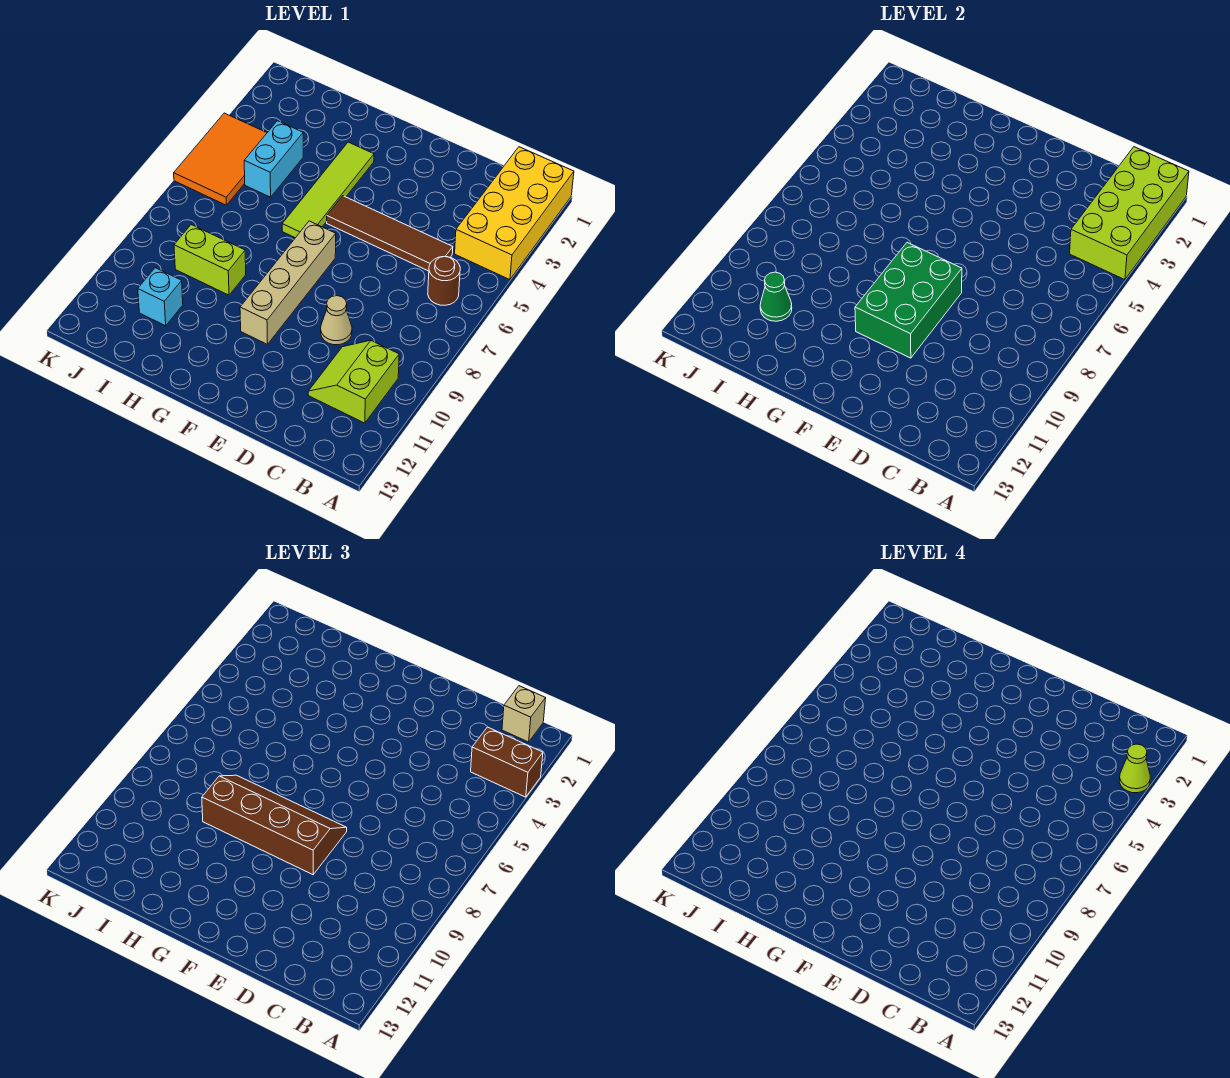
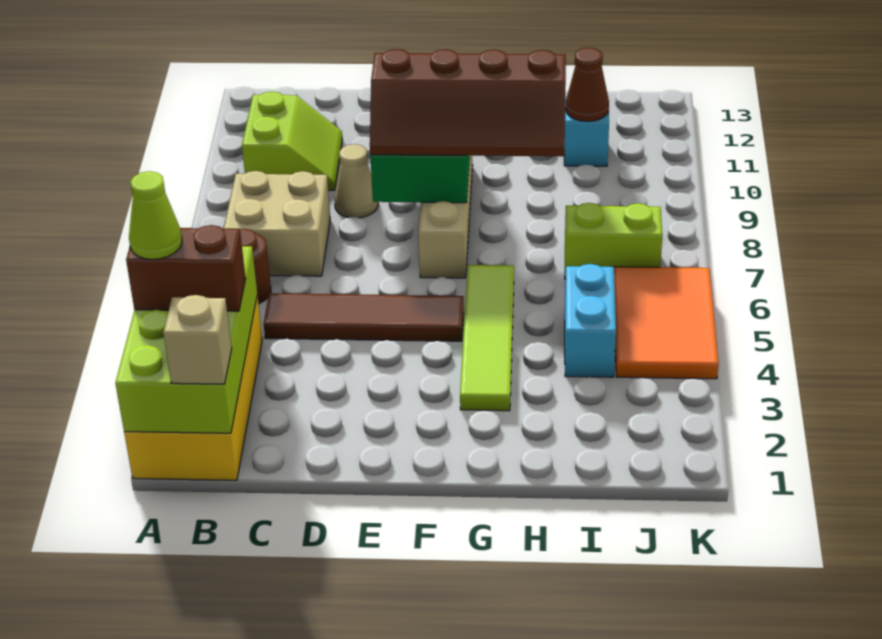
none -> tan brick B7:C8 level 1
lime brick H9:I9 level 1 -> lime brick I7:J7 level 1
green cone I11 level 2 -> brown cone I11 level 2

